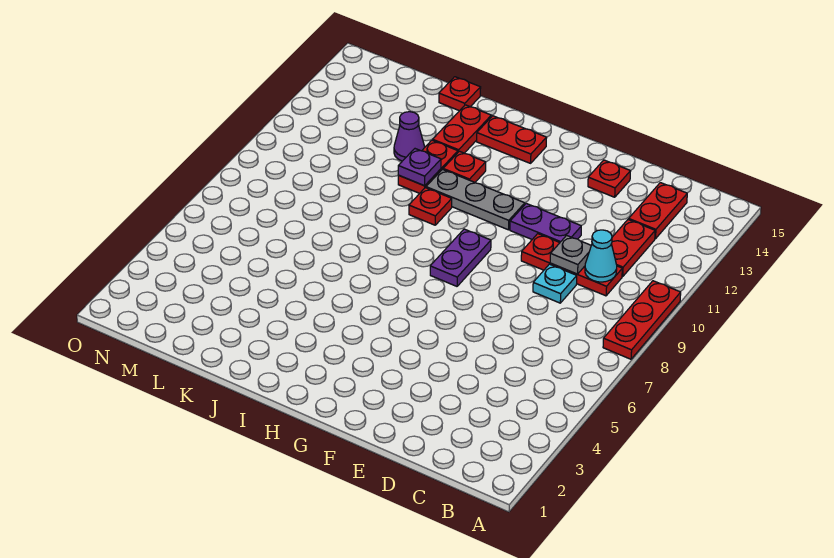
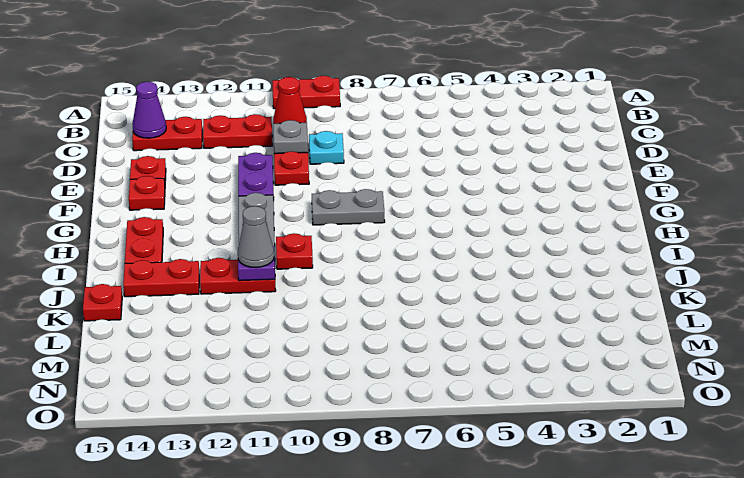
red plate A8:A10 level 1 -> red plate A9:A10 level 1
cyan cone C10 level 2 -> red cone C10 level 2
purple plate G8:G9 level 1 -> grey plate G8:G9 level 1
red plate I12 level 1 -> red plate F14 level 1
none -> grey cone J11 level 3
purple cone K12 level 1 -> purple cone C14 level 2

